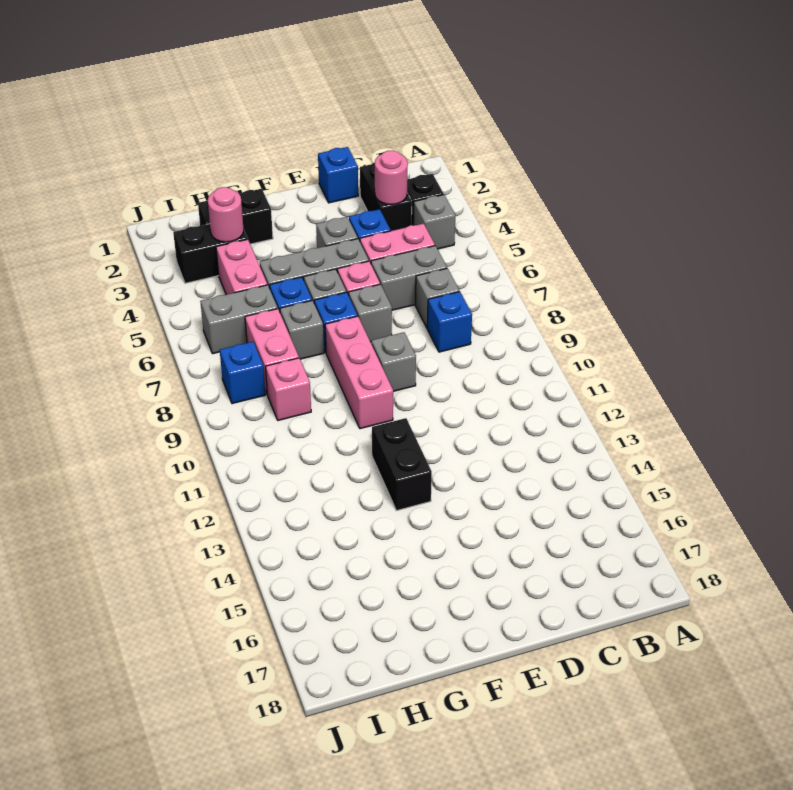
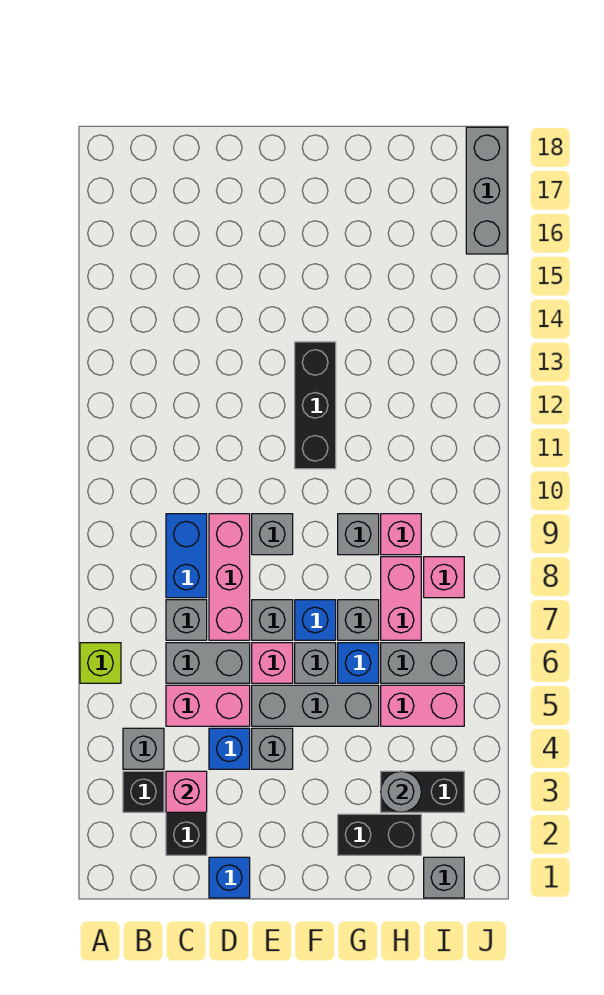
none -> lime brick A6 level 1
pink round brick C3 level 2 -> pink brick C3 level 2
blue brick C8 level 1 -> blue brick C8:C9 level 1
pink brick F8:F10 level 1 -> pink brick D7:D9 level 1
black brick F12:F13 level 1 -> black brick F11:F13 level 1
none -> grey brick G9 level 1
pink round brick H3 level 2 -> grey round brick H3 level 2
pink brick H4:H5 level 1 -> pink brick H5:I5 level 1
none -> grey brick I1 level 1
blue brick I8 level 1 -> pink brick I8 level 1
none -> grey brick J16:J18 level 1

